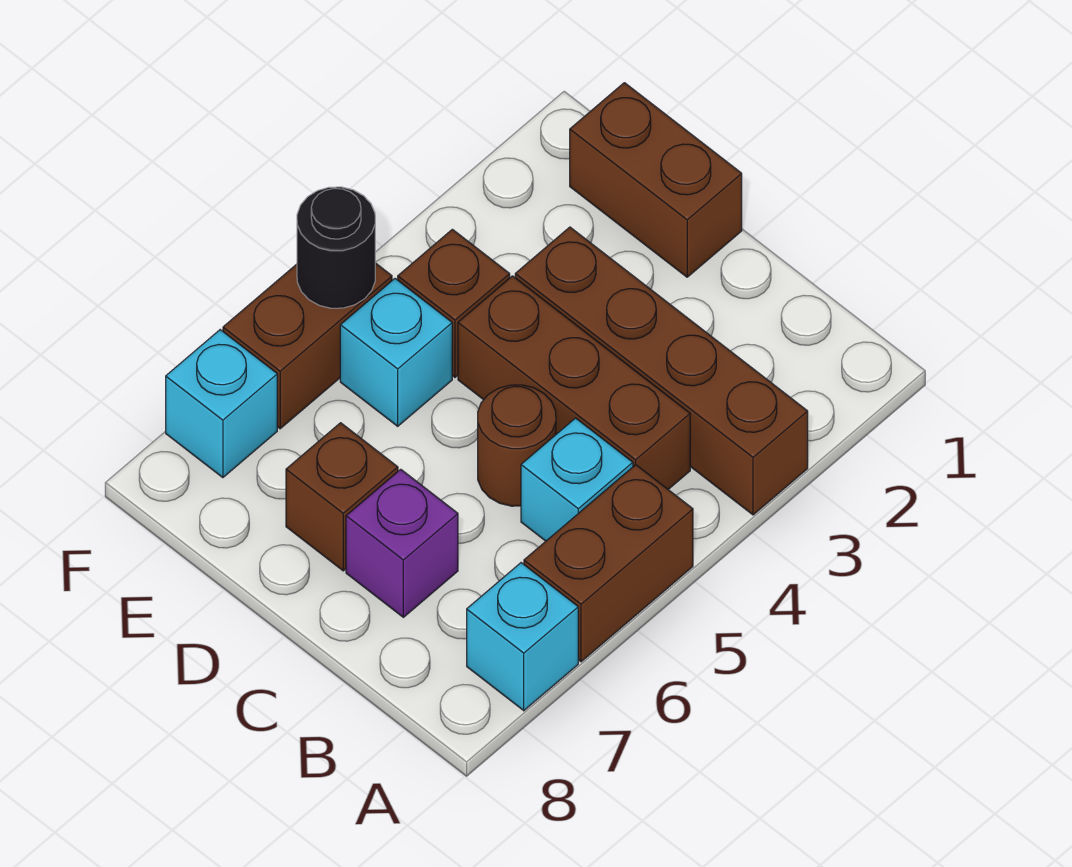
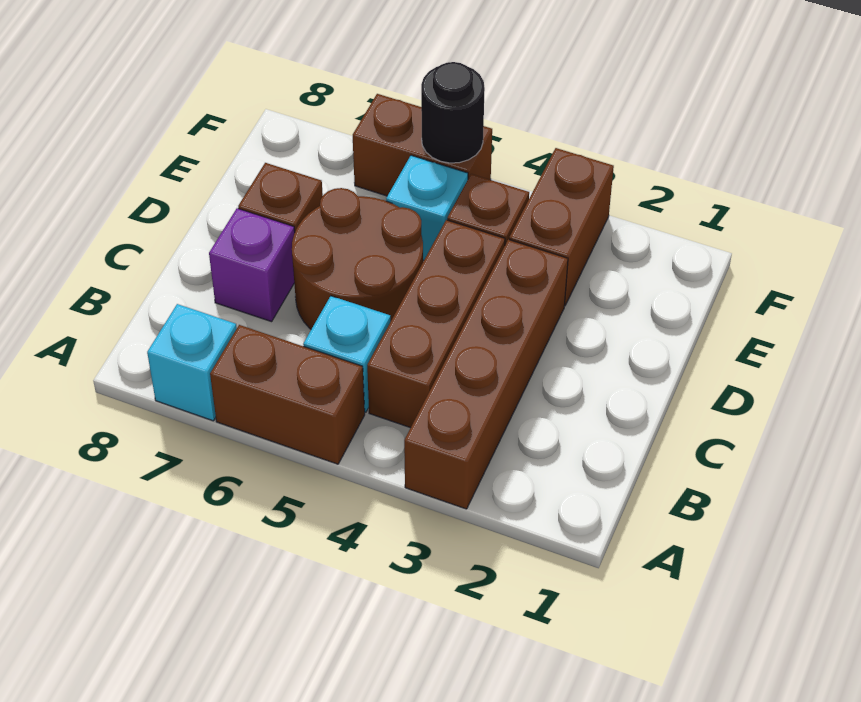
brown round brick C5 level 1 -> brown round brick C5:D6 level 1
brown brick D1:E1 level 1 -> brown brick E3:F3 level 1
cyan brick F7 level 1 -> none

